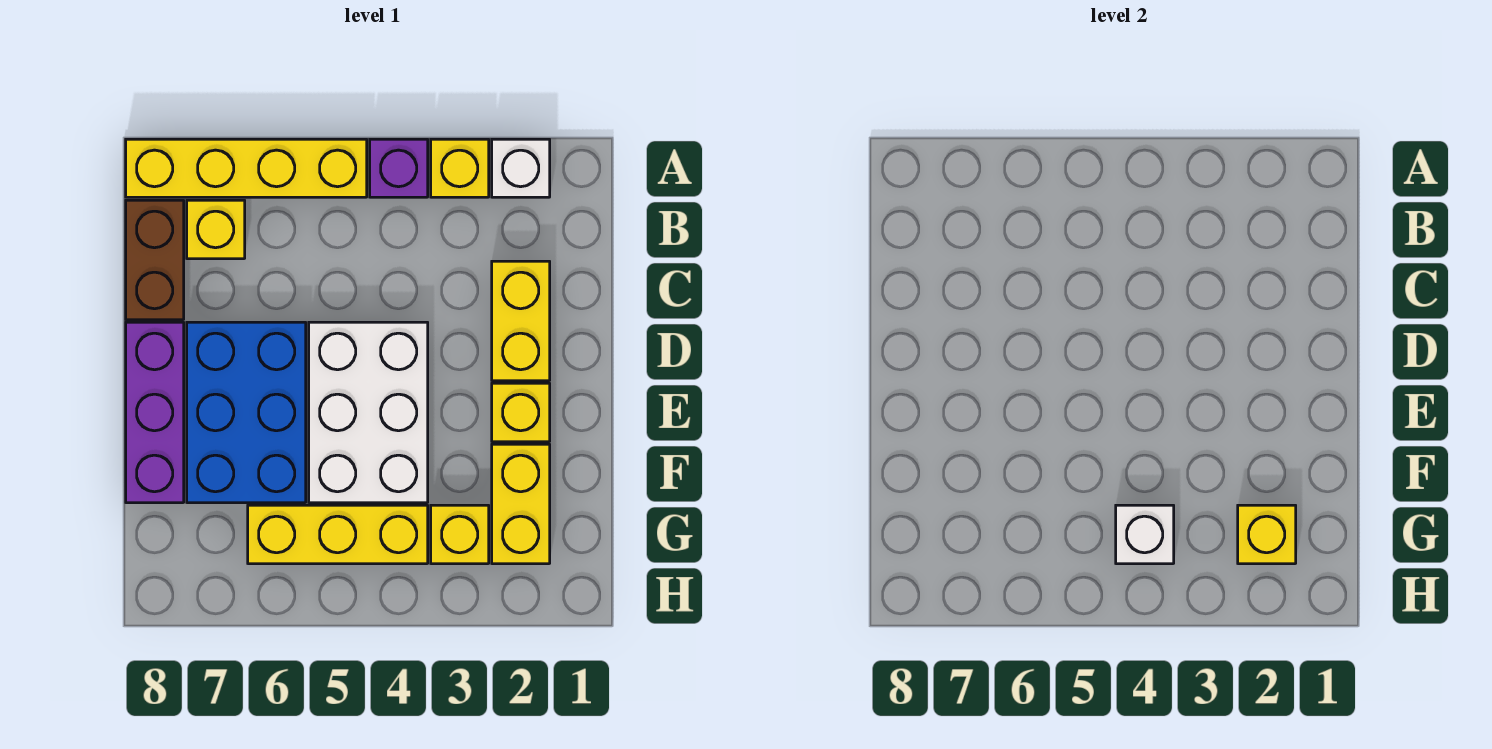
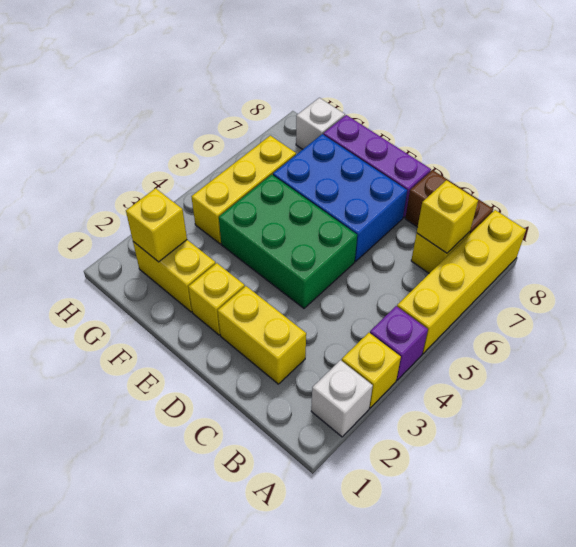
white brick D4:F5 level 1 -> green brick D4:F5 level 1
yellow brick G3 level 1 -> yellow brick B7 level 2
white brick G4 level 2 -> white brick G8 level 1

